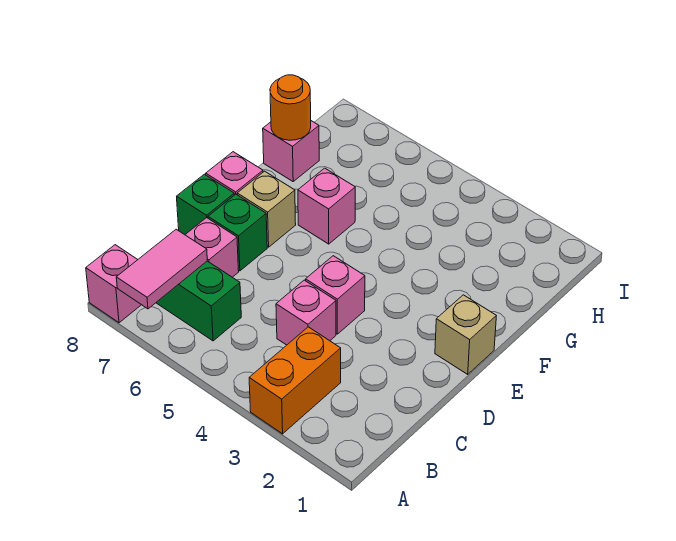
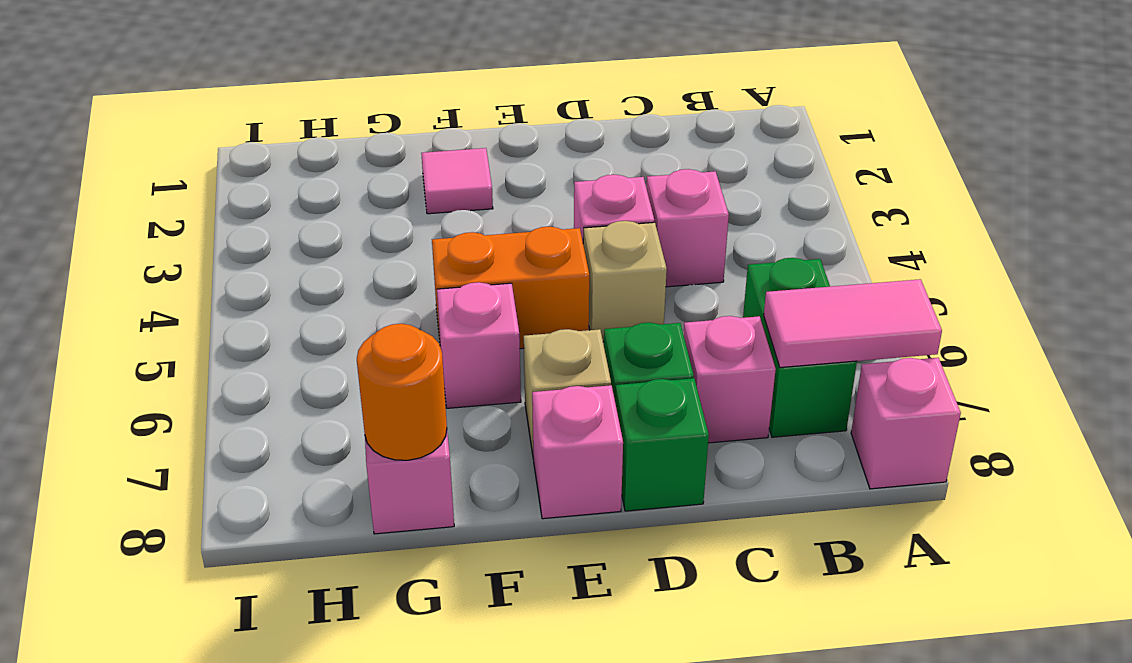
orange brick A3:B3 level 1 -> orange brick E5:F5 level 1
tan brick E1 level 1 -> tan brick D5 level 1
none -> pink tile F2 level 1

